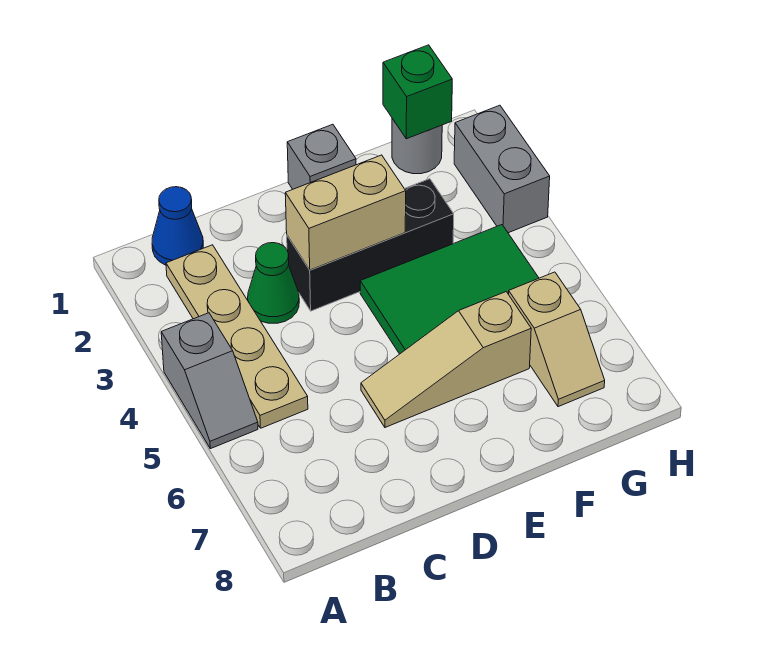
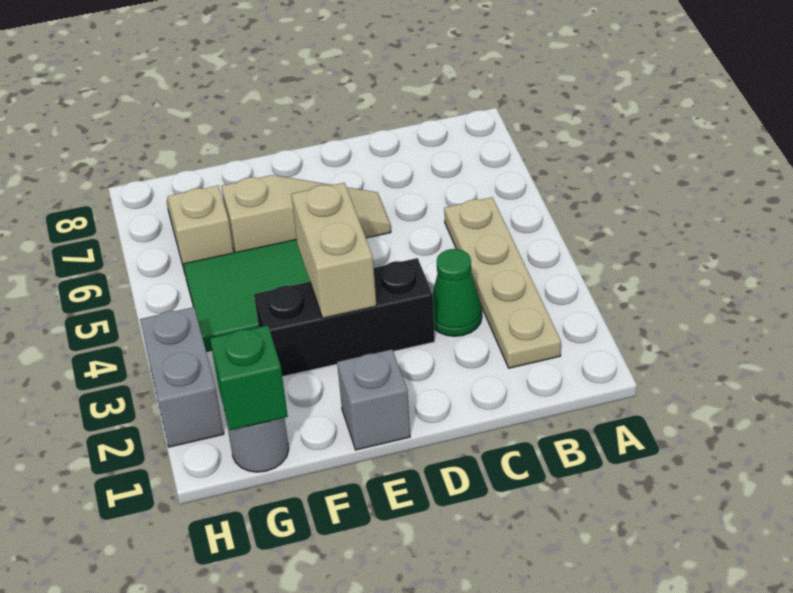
grey slope A4:A5 level 1 top 4 -> none
blue cone B1 level 1 -> none
tan brick D3:E3 level 2 -> tan brick E3:E4 level 2

